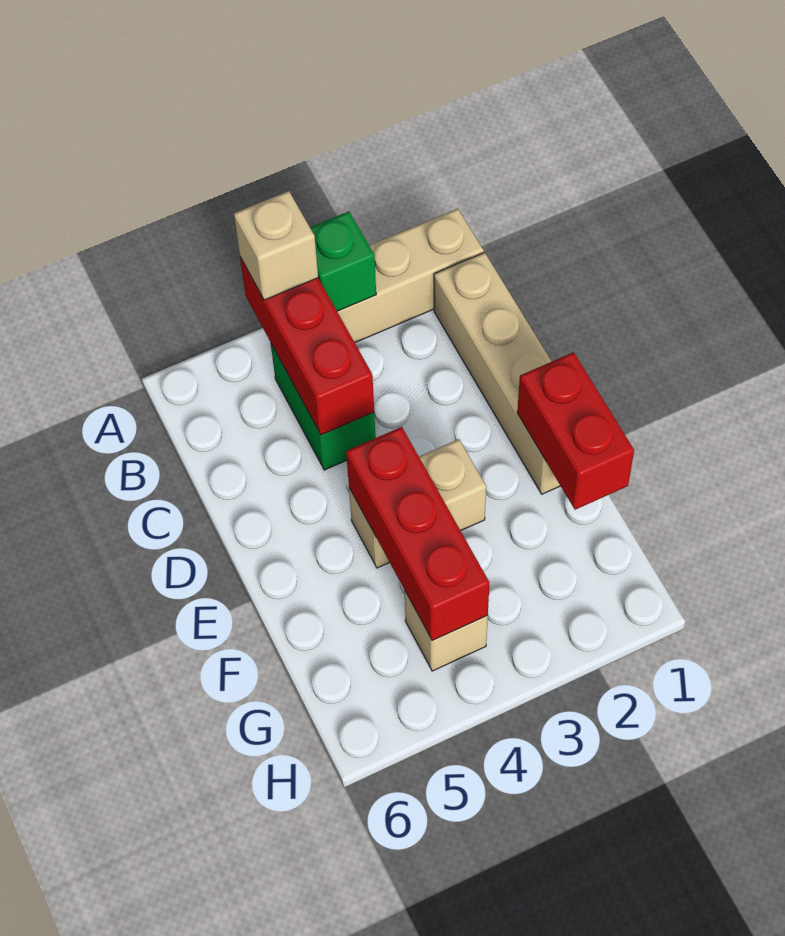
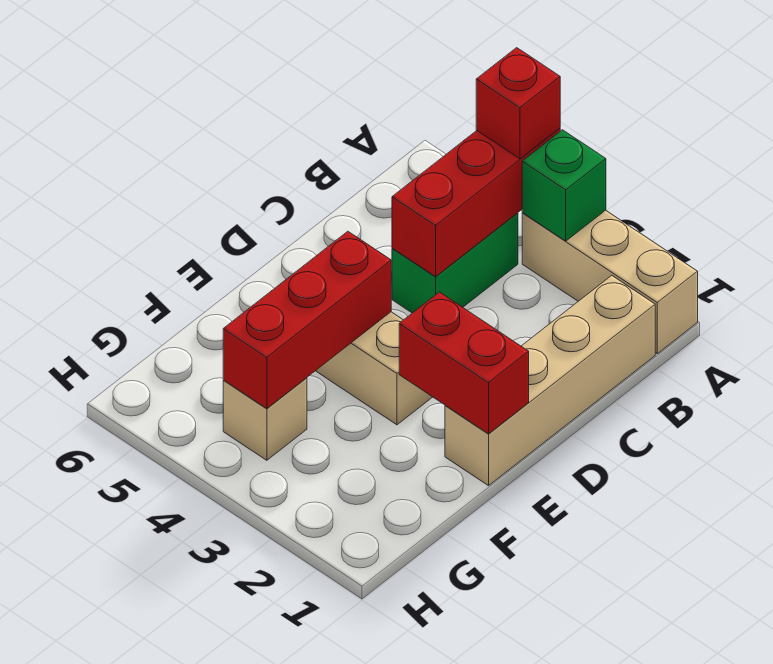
tan brick A4 level 3 -> red brick A4 level 3
red brick E1:F1 level 2 -> red brick E1:E2 level 2

